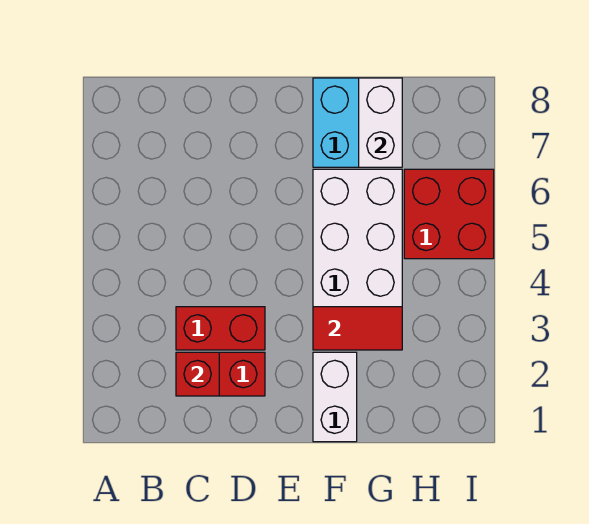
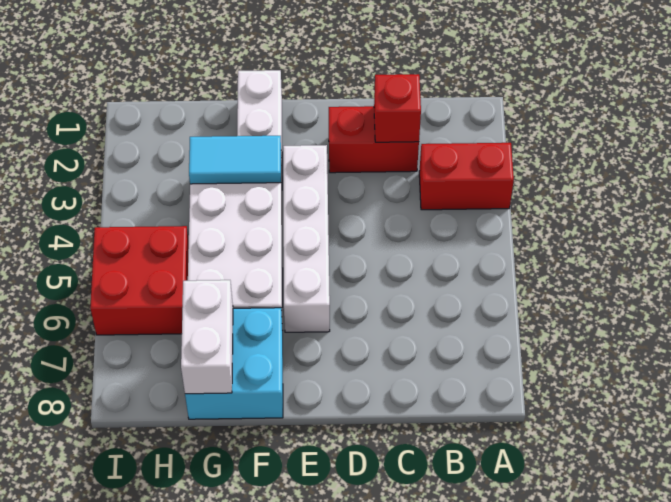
red brick C3:D3 level 1 -> red brick A3:B3 level 1
none -> white brick E3:E6 level 1
red tile F3:G3 level 2 -> cyan tile F3:G3 level 2

